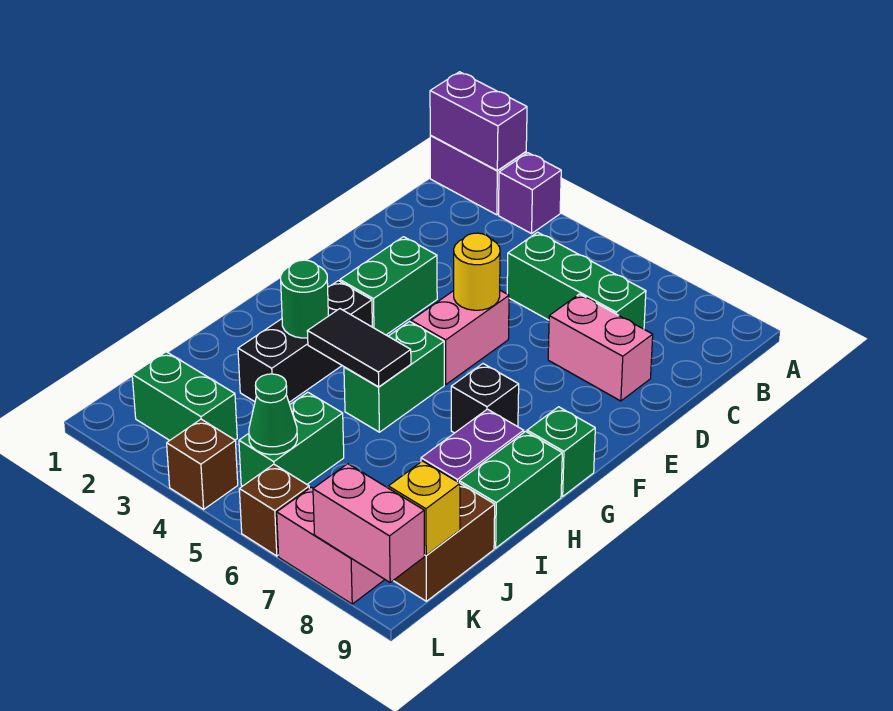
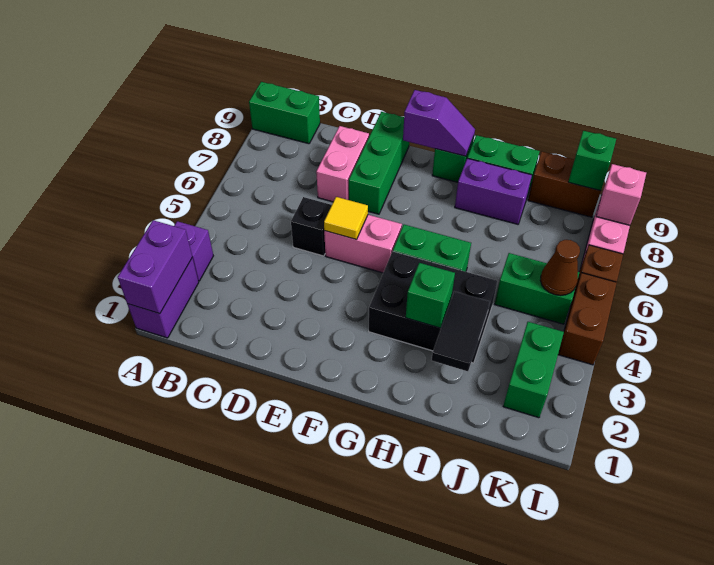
green brick C5:C7 level 1 -> green brick E7:E9 level 1
green brick E3:F3 level 1 -> green brick A9:B9 level 1
yellow round brick E5 level 2 -> yellow tile E5 level 2
none -> purple slope F9:G9 level 2 top F
black brick G3:I3 level 1 -> black brick G3:I4 level 1
black brick G7 level 1 -> black brick D5 level 1
green round brick H3 level 2 -> green brick H3 level 2
black tile H4:H5 level 2 -> black tile I2:I3 level 2
green cone K5 level 2 -> brown cone K5 level 2
yellow brick K9 level 2 -> green brick K9 level 2
brown brick L4 level 1 -> brown brick L4:L5 level 1
pink brick L8:L9 level 2 -> pink brick L8 level 2

